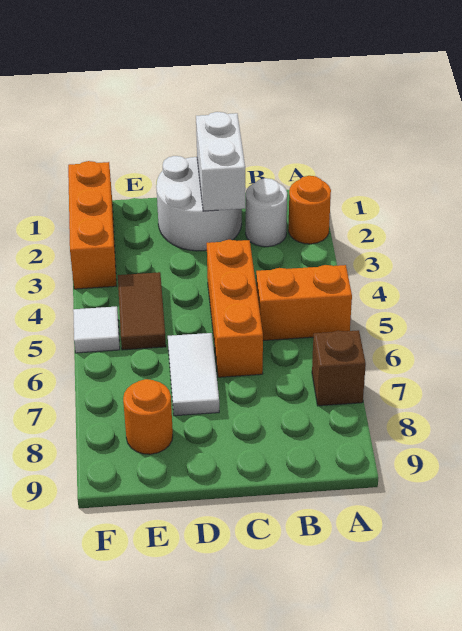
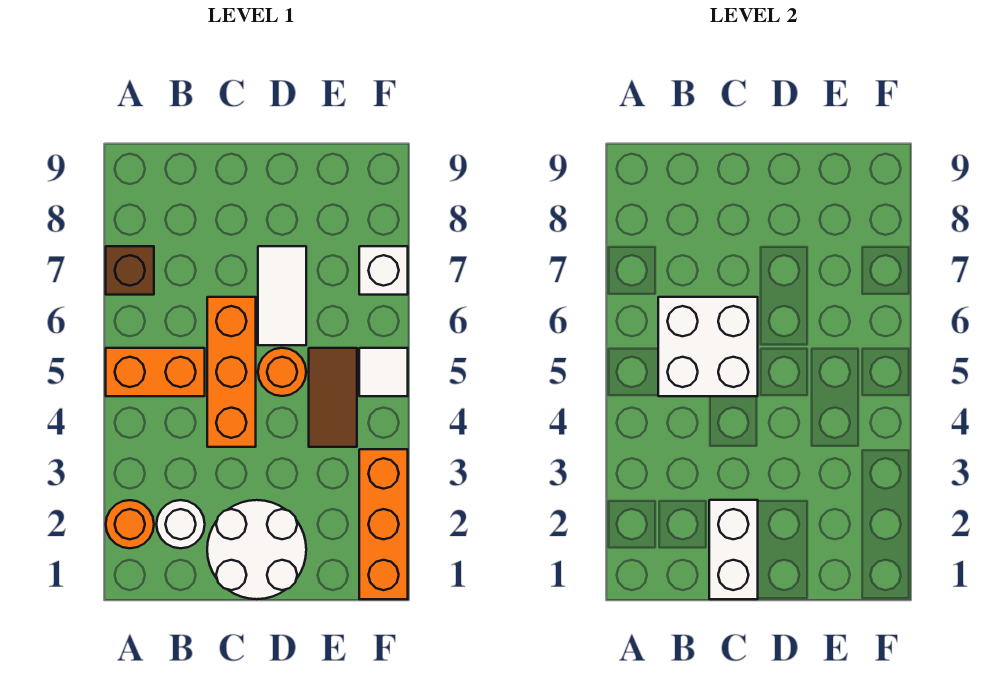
none -> white brick B5:C6 level 2
orange round brick E8 level 1 -> orange round brick D5 level 1
none -> white brick F7 level 1

